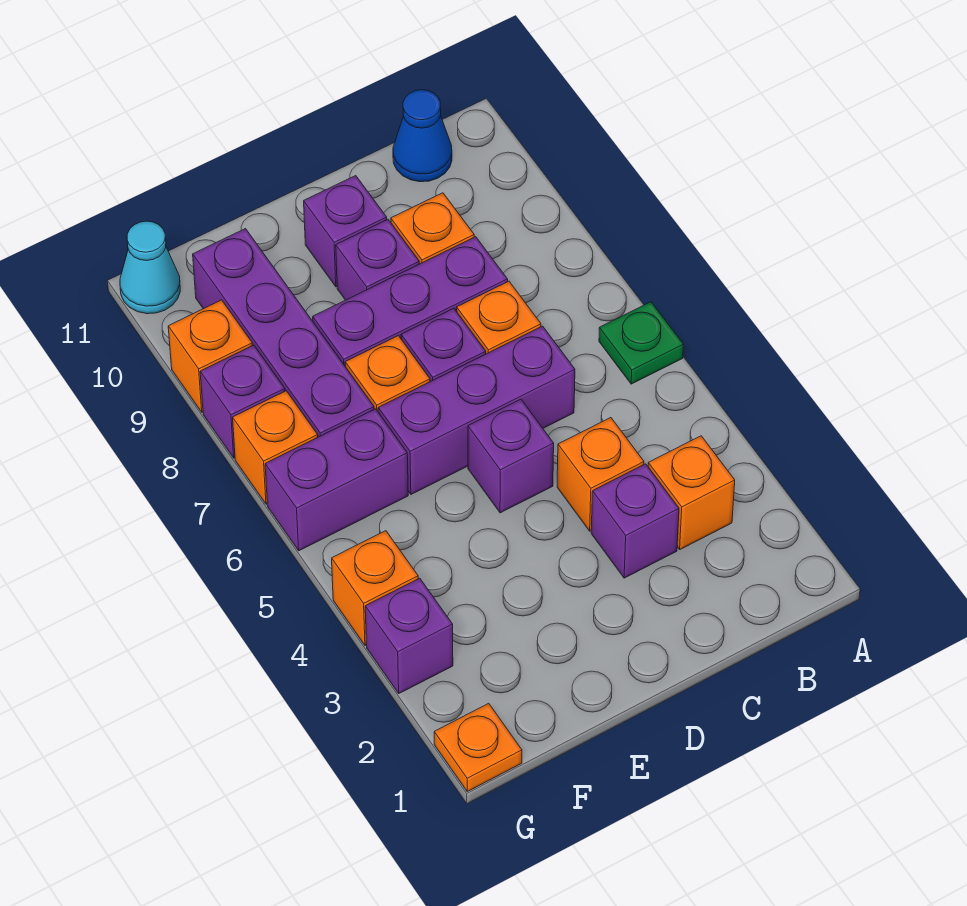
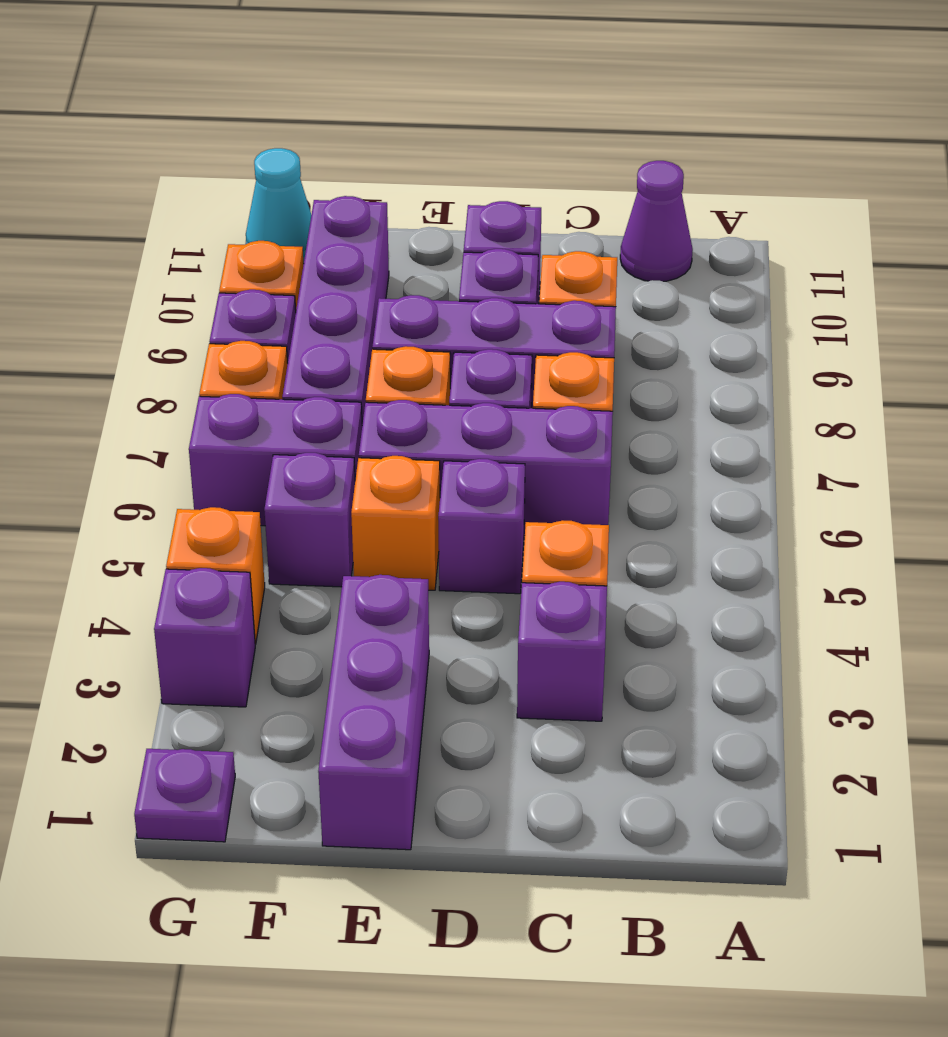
green plate A6 level 1 -> none
orange brick B3 level 1 -> orange brick E5 level 1
blue cone B11 level 1 -> purple cone B11 level 1
none -> purple brick E1:E3 level 1
none -> purple brick F5 level 1
orange plate G1 level 1 -> purple plate G1 level 1

